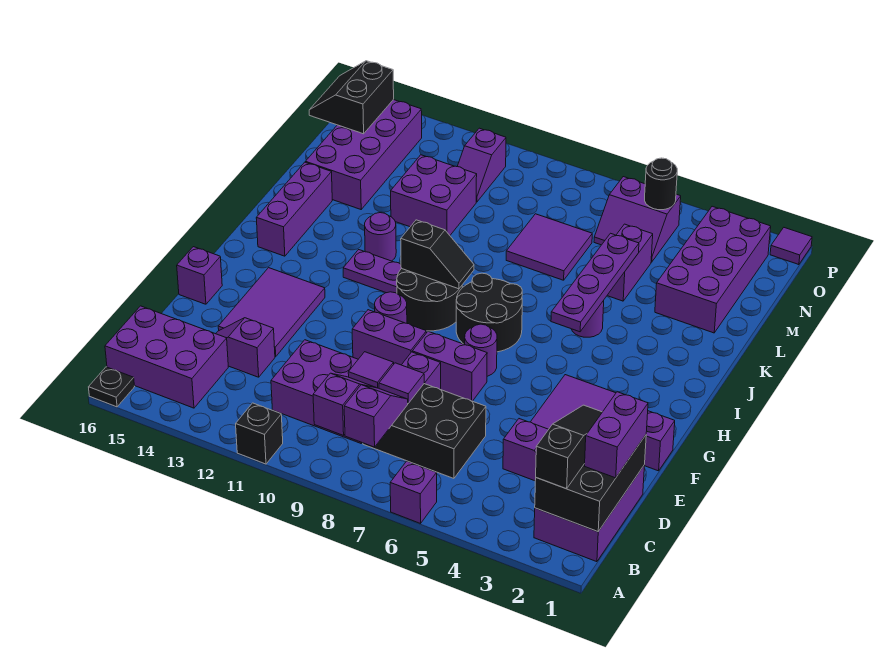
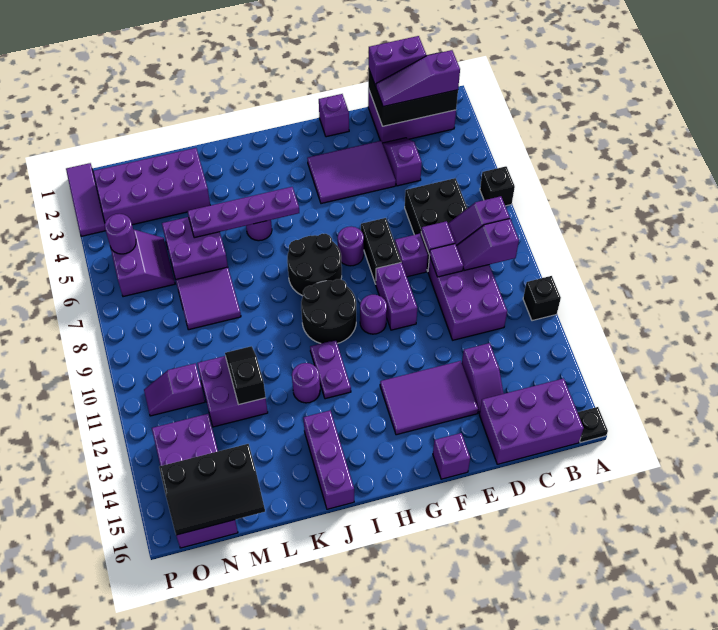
purple brick A6 level 1 -> black brick A6 level 1
black slope B2:D2 level 3 top B -> purple slope B2:D2 level 3 top B
purple brick B14:C16 level 1 -> purple brick B15:D16 level 1
purple brick F7:F8 level 1 -> black brick F7:F8 level 1
black slope I9:I10 level 2 top 10 -> black slope L11:L12 level 2 top 12
purple brick I15:K15 level 1 -> purple brick J14:J16 level 1
purple brick L5:M5 level 1 -> purple brick L5:M6 level 1
purple brick L14:O15 level 1 -> purple brick N13:O16 level 1
purple slope N11:O11 level 1 top O -> purple slope N11:O11 level 1 top N
black slope N15:O16 level 2 top 15 -> black slope M15:O16 level 2 top 15
black round brick O5 level 2 -> purple round brick O5 level 2
purple tile P1 level 1 -> purple tile P1:P3 level 1

